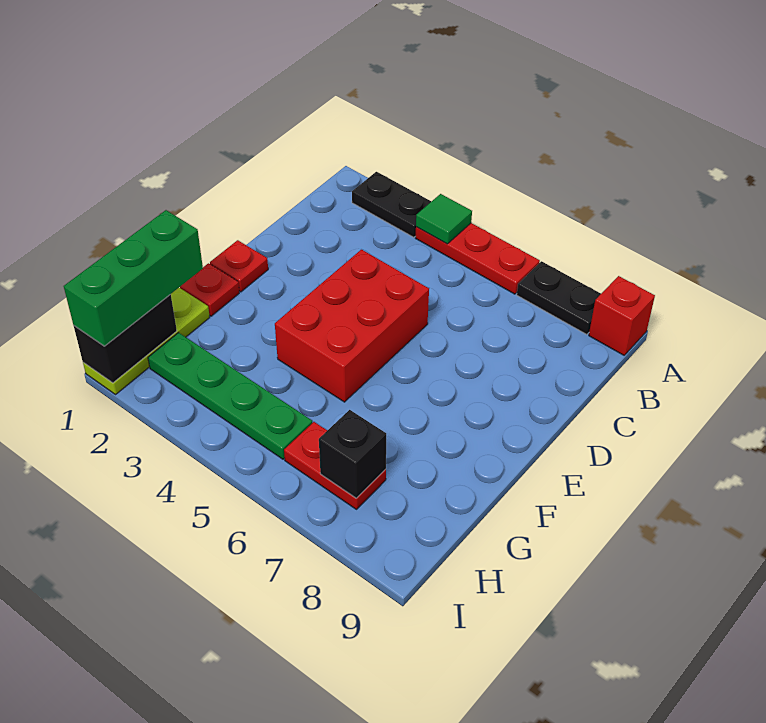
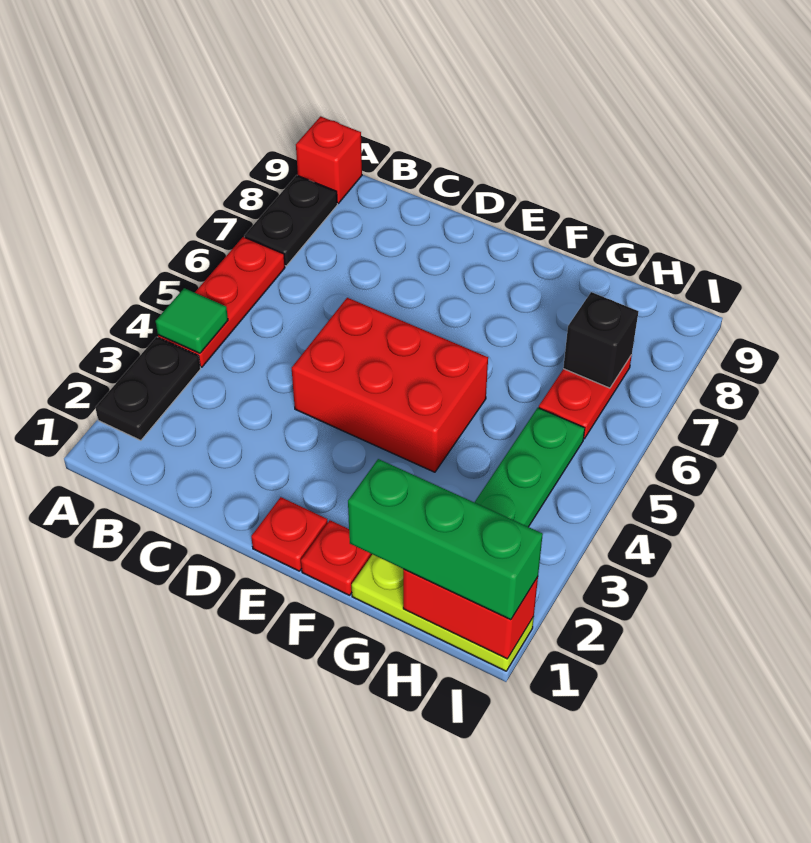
black brick H1:I1 level 2 -> red brick H1:I1 level 2

